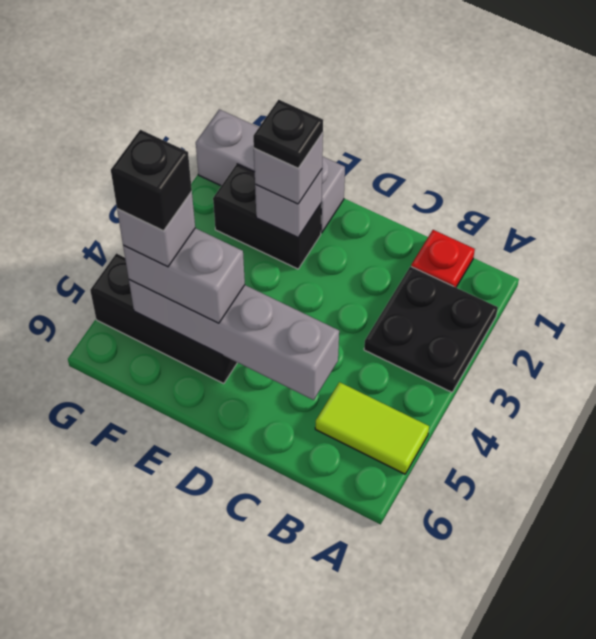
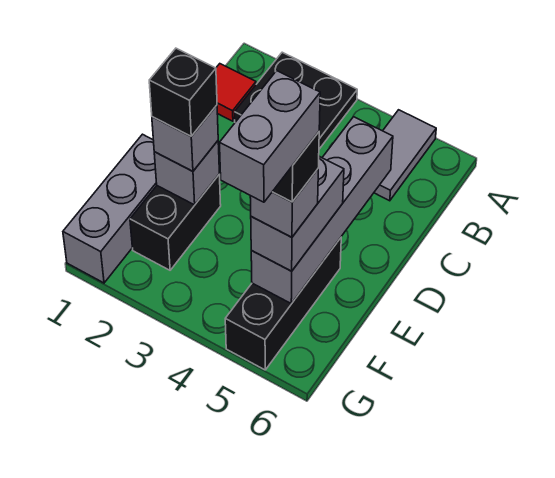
lime tile A5:B5 level 1 -> grey tile A5:B5 level 1
red plate B1 level 1 -> red tile B1 level 1
black plate E2 level 4 -> black brick E2 level 4
none -> grey brick F5:G5 level 6

